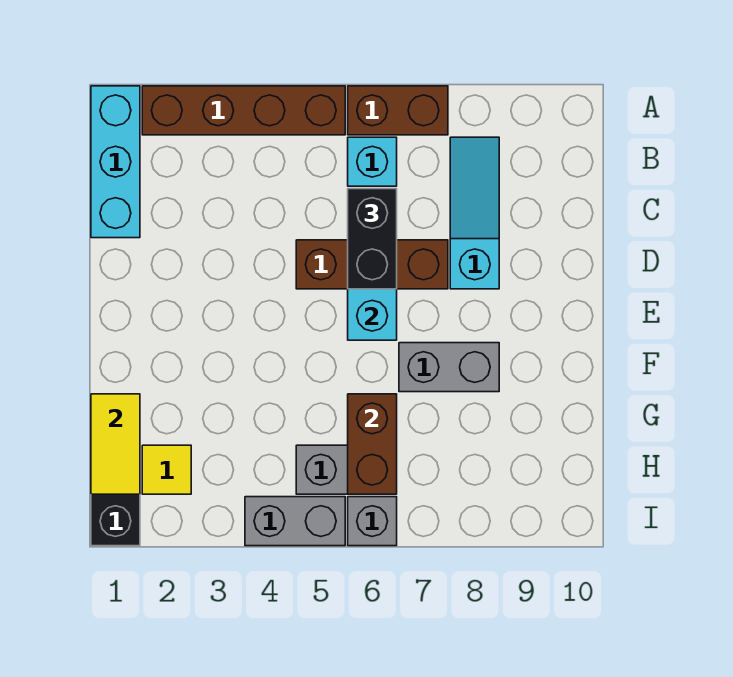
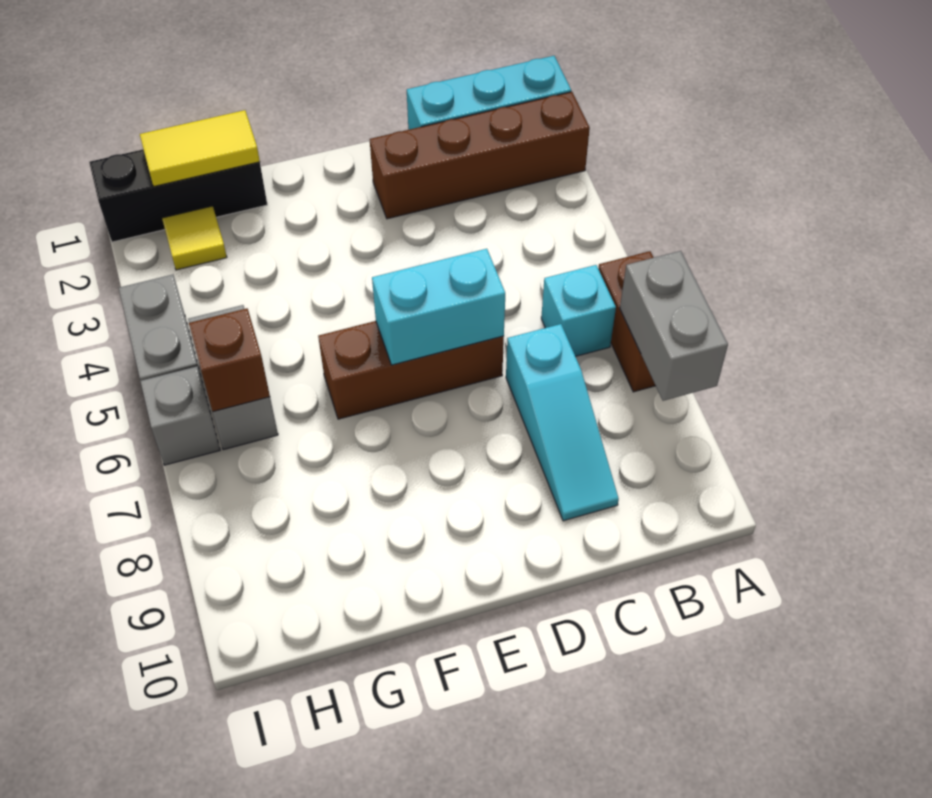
brown brick A2:A5 level 1 -> brown brick A2:D2 level 1
cyan slope B8:D8 level 1 top D -> cyan slope C7:C9 level 1 top 7
black brick C6:D6 level 3 -> none
brown brick D5:D7 level 1 -> brown brick D6:F6 level 1
grey brick F7:F8 level 1 -> grey brick A7:A8 level 2
brown brick G6:H6 level 2 -> brown brick H6 level 2

